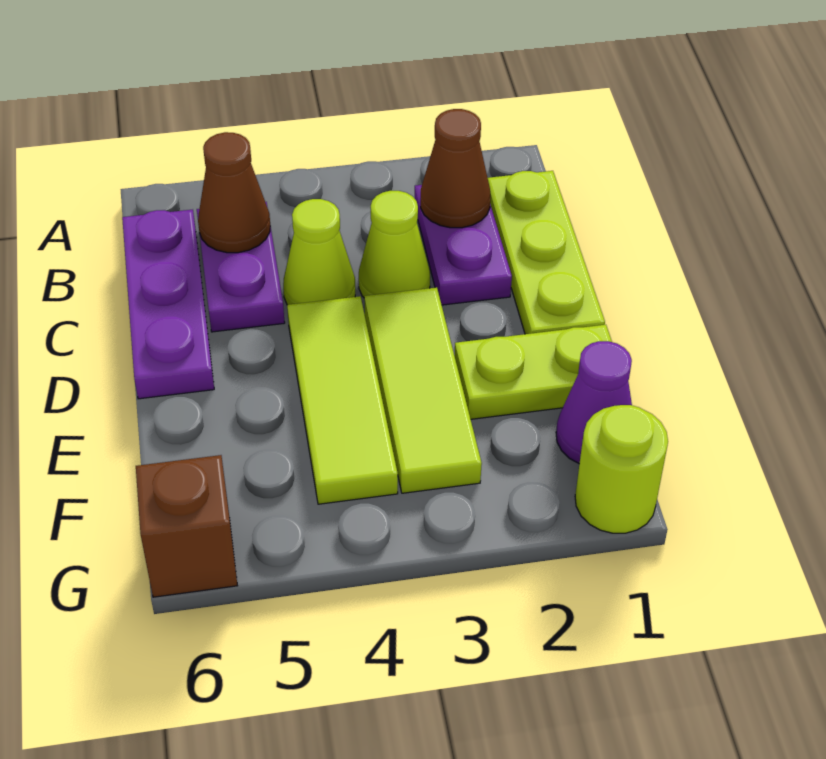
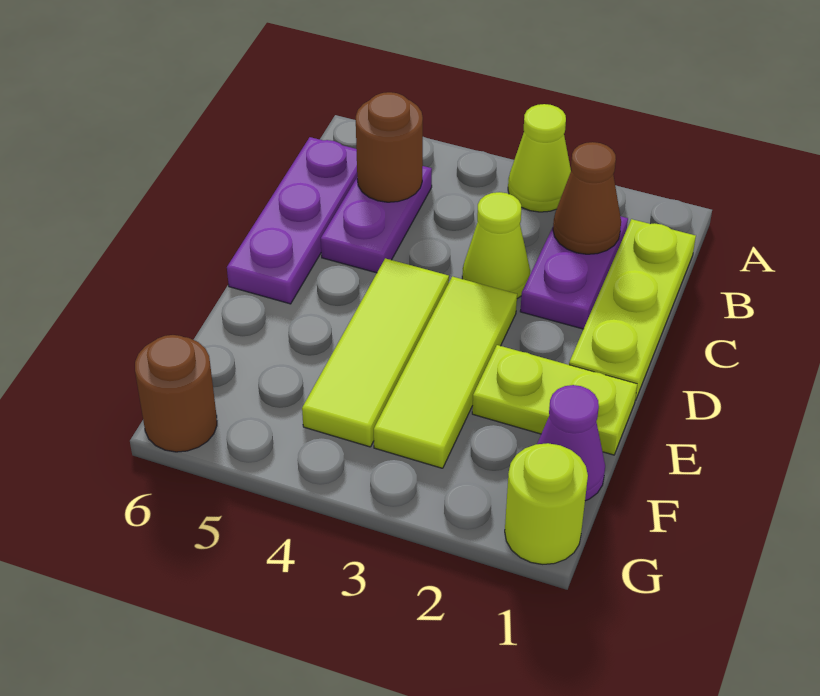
brown cone B5 level 2 -> brown round brick B5 level 2
lime cone C4 level 1 -> lime cone A3 level 1
brown brick G6 level 1 -> brown round brick G6 level 1

